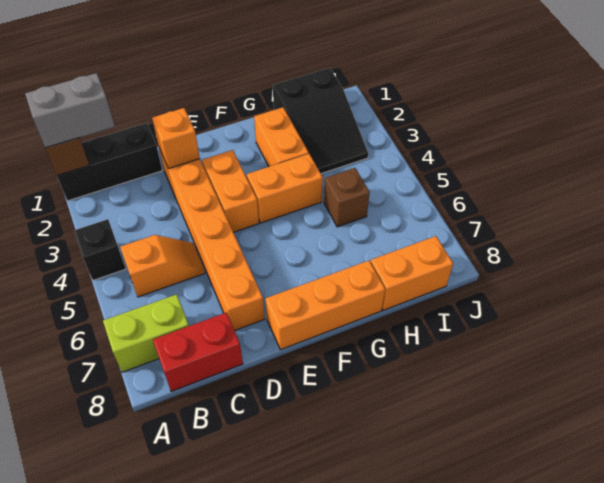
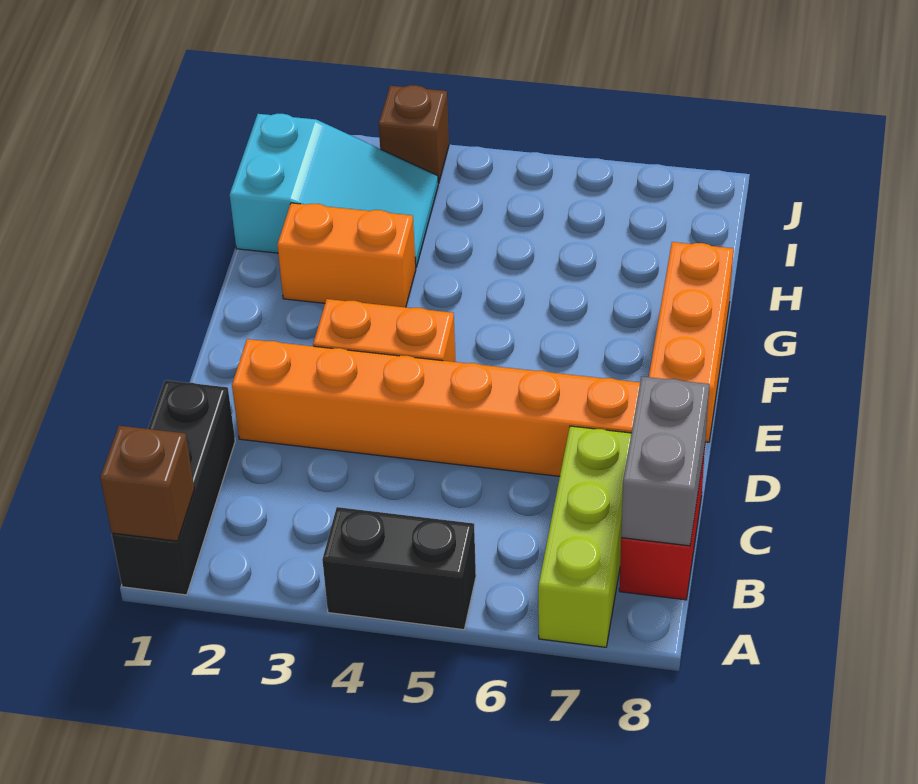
grey brick A1:B1 level 3 -> grey brick B8:C8 level 2
black brick A4 level 1 -> black brick A4:A5 level 1
lime brick A7:B7 level 1 -> lime brick A7:C7 level 1
orange slope B5:C5 level 1 top B -> none
orange brick D2 level 2 -> none
orange brick F4:G4 level 1 -> none
black slope H1:I3 level 1 top 1 -> cyan slope H1:I3 level 1 top 1
brown brick H5 level 1 -> brown brick J3 level 1
orange brick H8:I8 level 1 -> none

